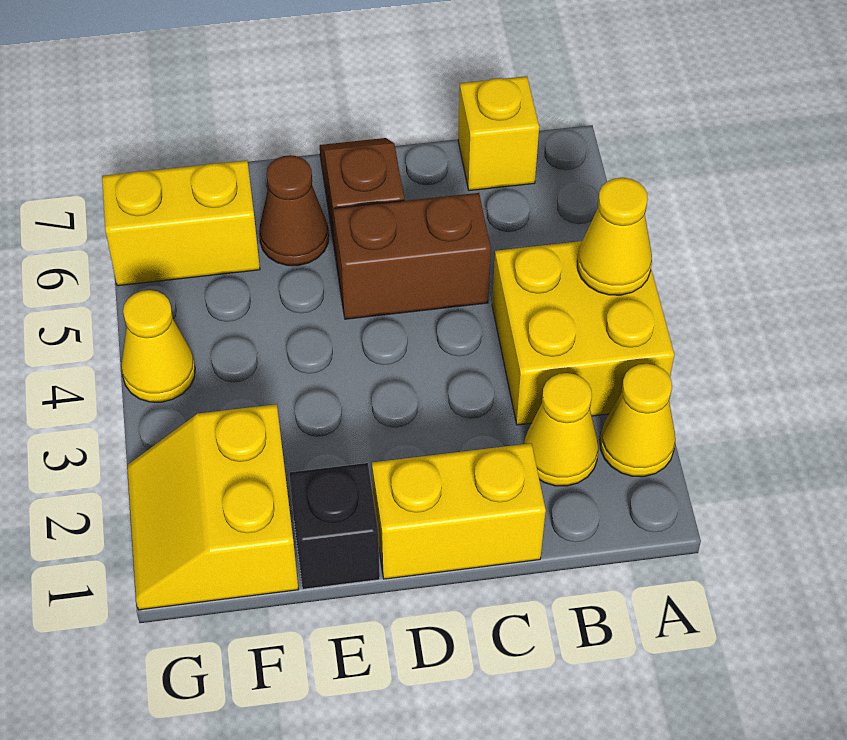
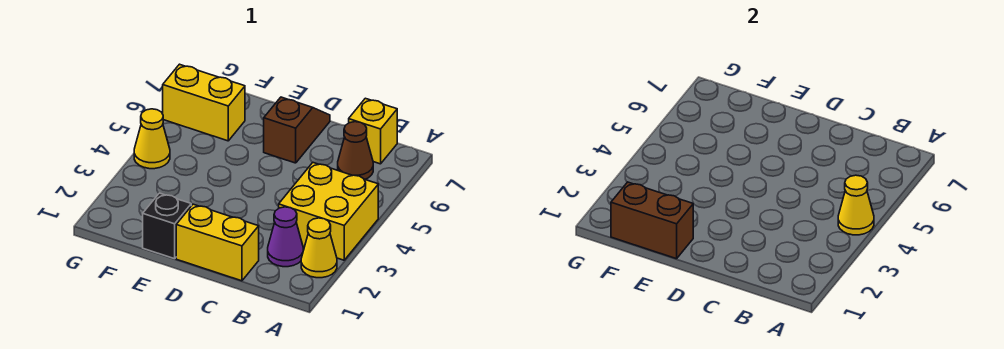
yellow cone B2 level 1 -> purple cone B2 level 1
brown brick C5:D5 level 1 -> brown brick E1:F1 level 2
brown cone E6 level 1 -> brown cone B6 level 1
yellow slope F1:G2 level 1 top F -> none

